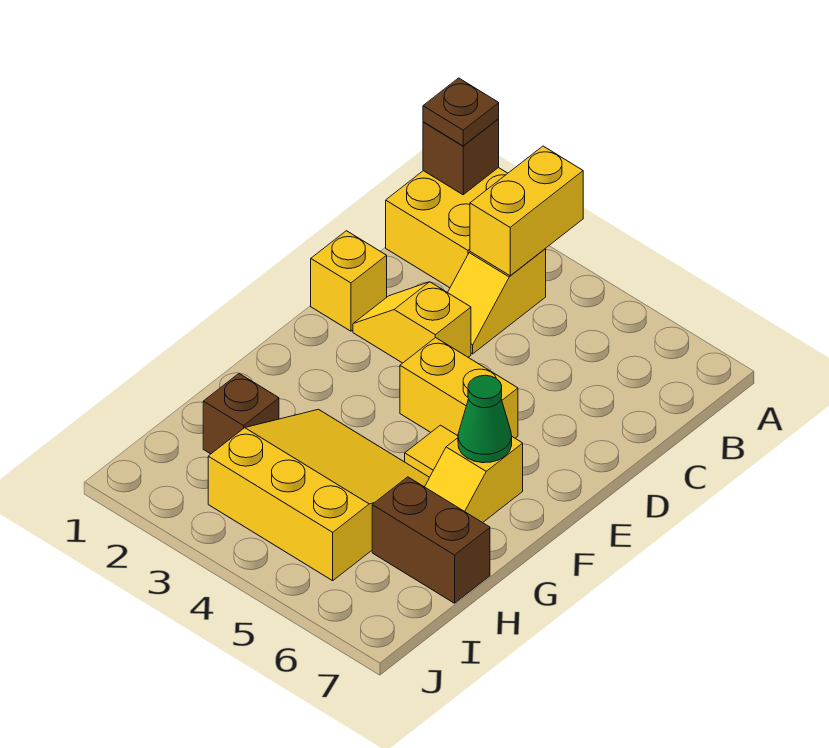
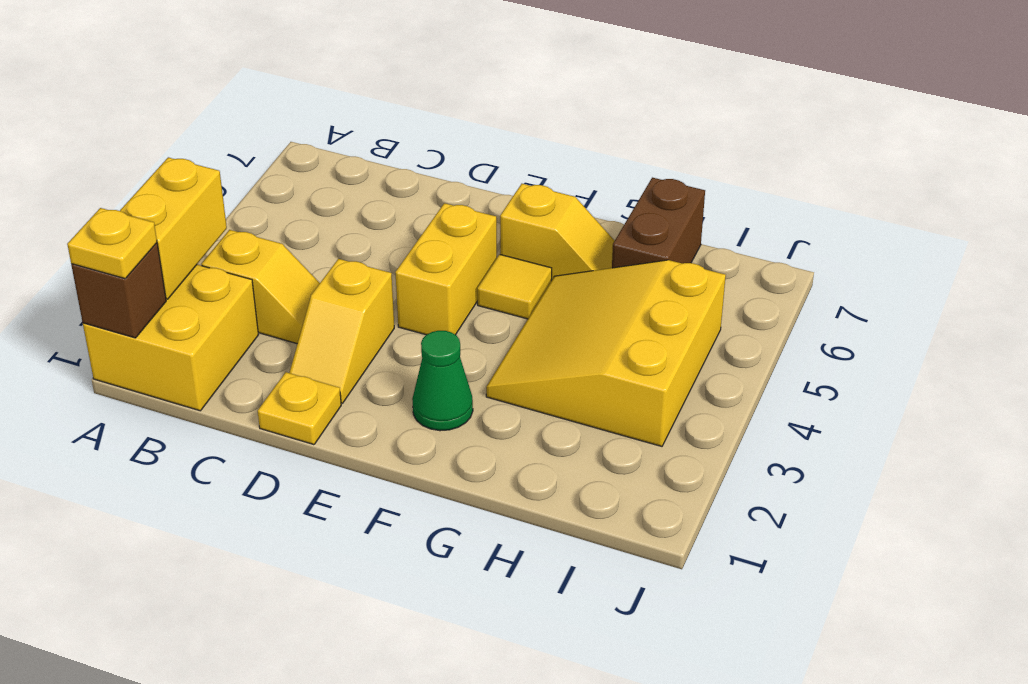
brown plate A1 level 3 -> yellow plate A1 level 3
yellow brick A3:B3 level 2 -> yellow brick A2:A3 level 2
yellow brick D1 level 1 -> yellow plate D1 level 1
green cone F6 level 2 -> green cone F2 level 1
brown brick H2 level 1 -> none

